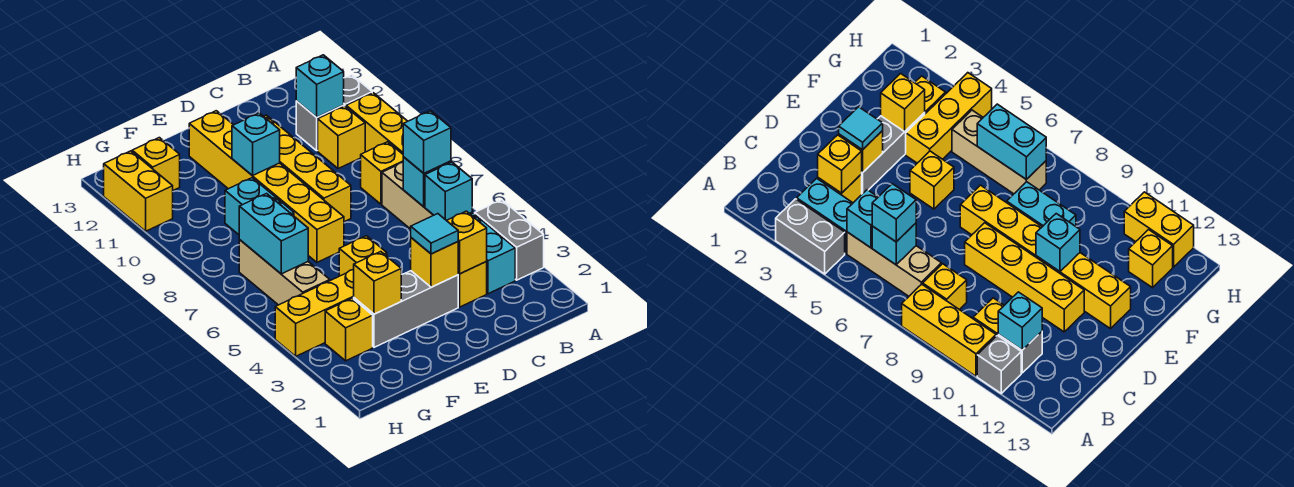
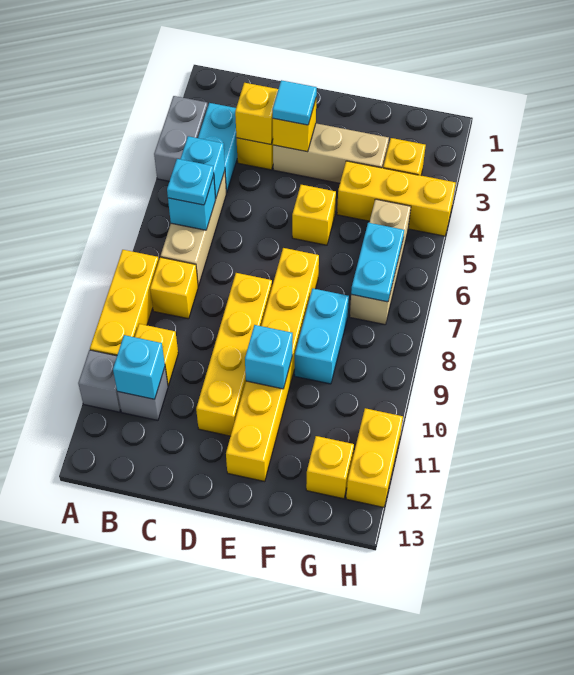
cyan brick B6 level 3 -> cyan plate B6 level 3
grey brick D3:F3 level 1 -> tan brick D3:F3 level 1
yellow brick F3 level 2 -> none
cyan brick G6:G7 level 2 -> cyan plate G6:G7 level 2

